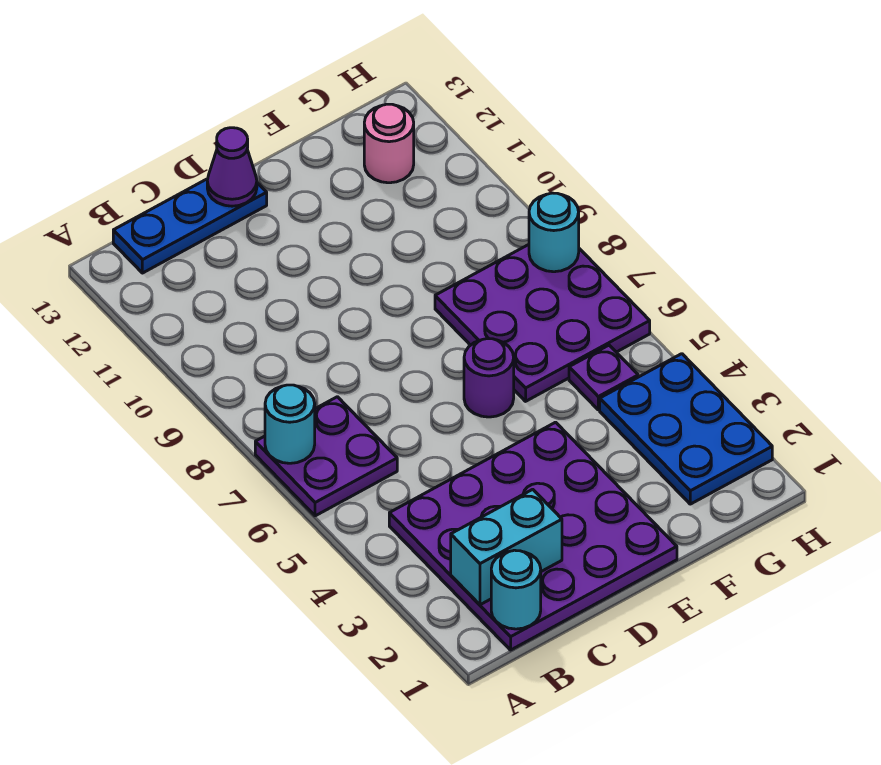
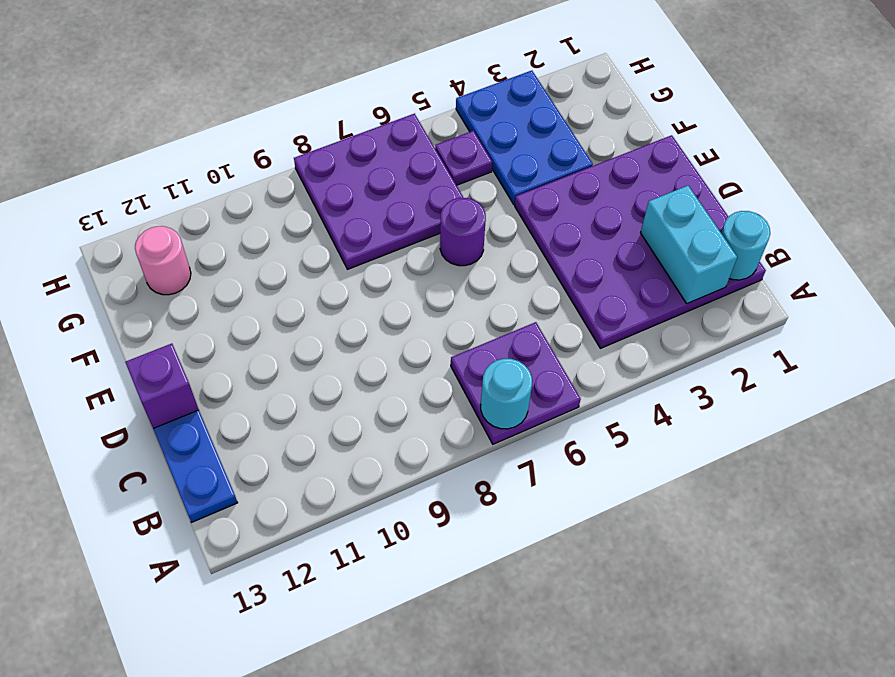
purple cone D13 level 2 -> purple brick D13 level 2
blue plate G2:H4 level 1 -> blue plate F3:H4 level 1
cyan round brick H8 level 2 -> none

